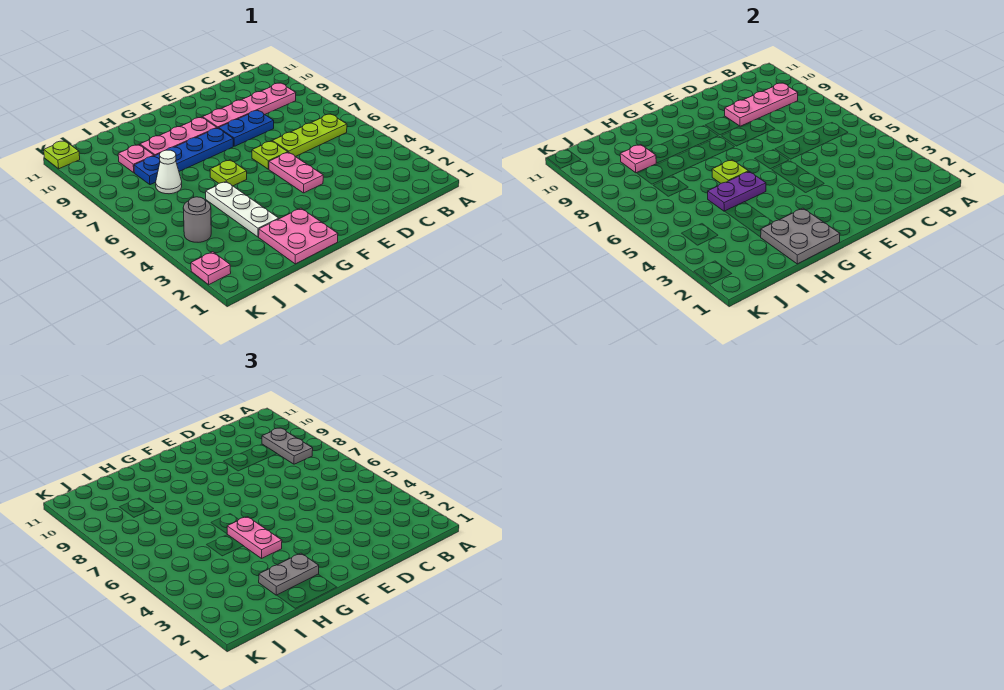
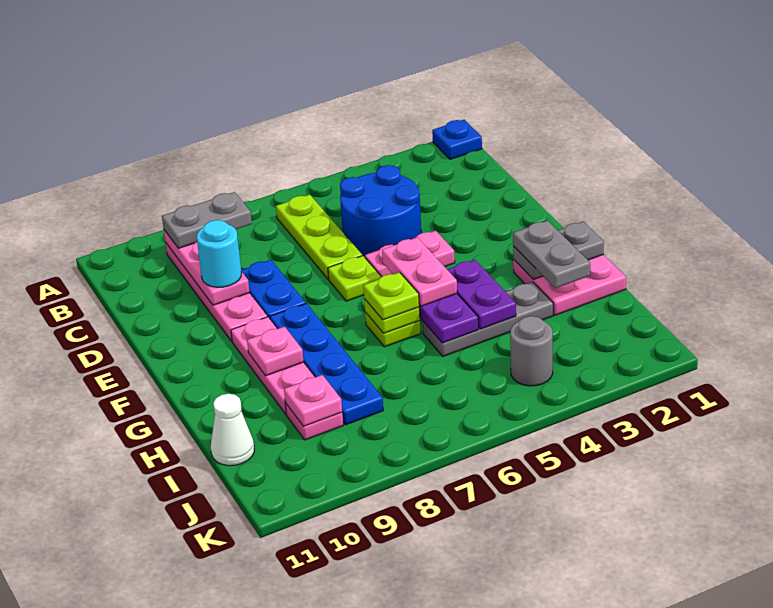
none -> blue plate A1 level 1
none -> blue round brick C4:D5 level 1
none -> cyan round brick D9 level 3
grey plate G1:H2 level 2 -> grey plate G1:G2 level 2
none -> purple plate G4:H4 level 2
pink plate G4:G5 level 3 -> pink plate F5:G5 level 3
white plate H3:H5 level 1 -> grey plate H3:H5 level 1
white cone I7 level 1 -> white cone I11 level 1
pink plate K2 level 1 -> pink plate G9 level 2
lime plate K11 level 1 -> lime plate G6 level 3

